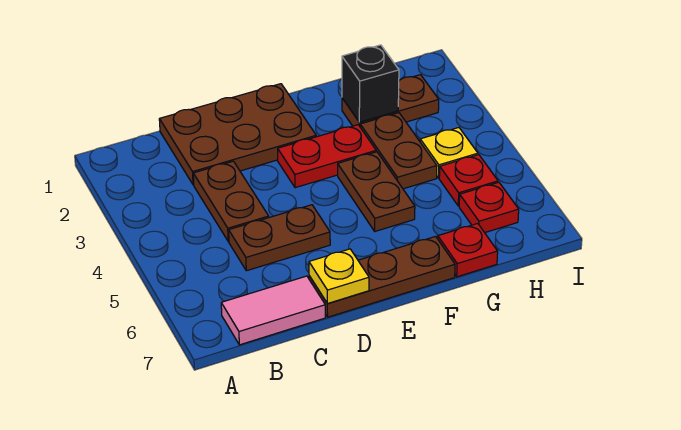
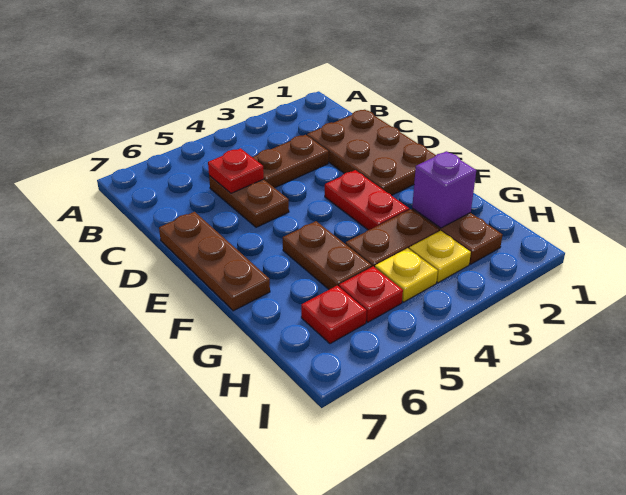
pink tile B7:C7 level 1 -> none
yellow plate D7 level 2 -> yellow plate H3 level 1
brown plate F4:F5 level 1 -> brown plate F5:G5 level 1
black brick G2 level 2 -> purple brick G2 level 2
red plate G7 level 1 -> red plate C5 level 2

